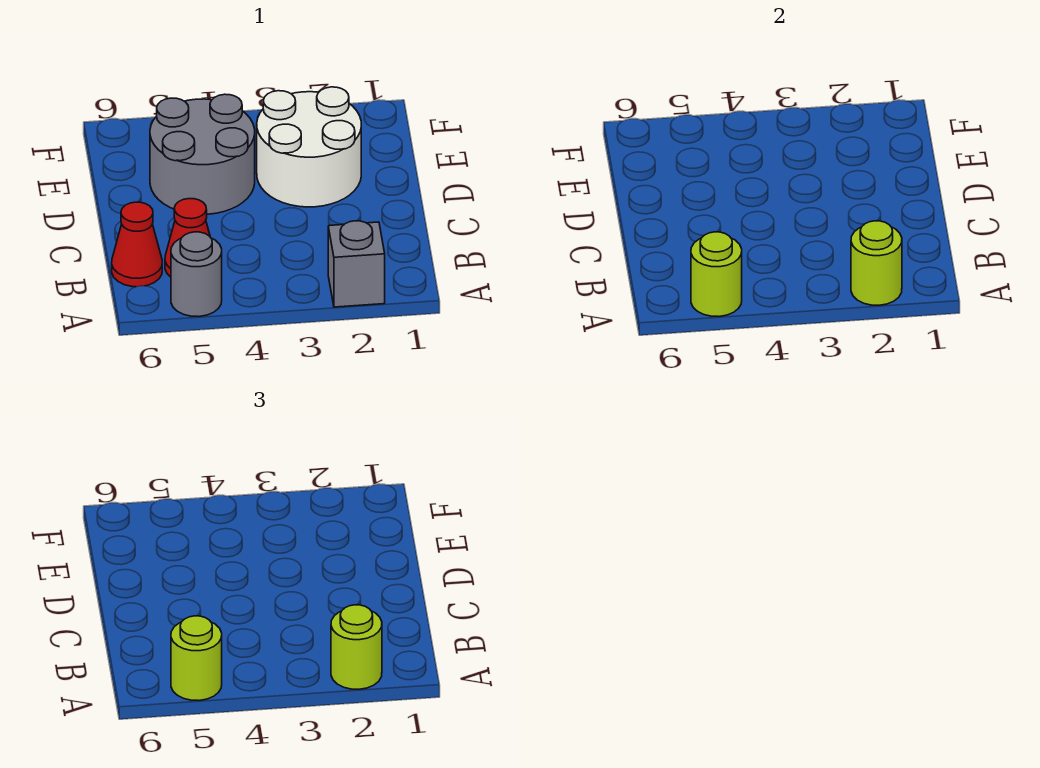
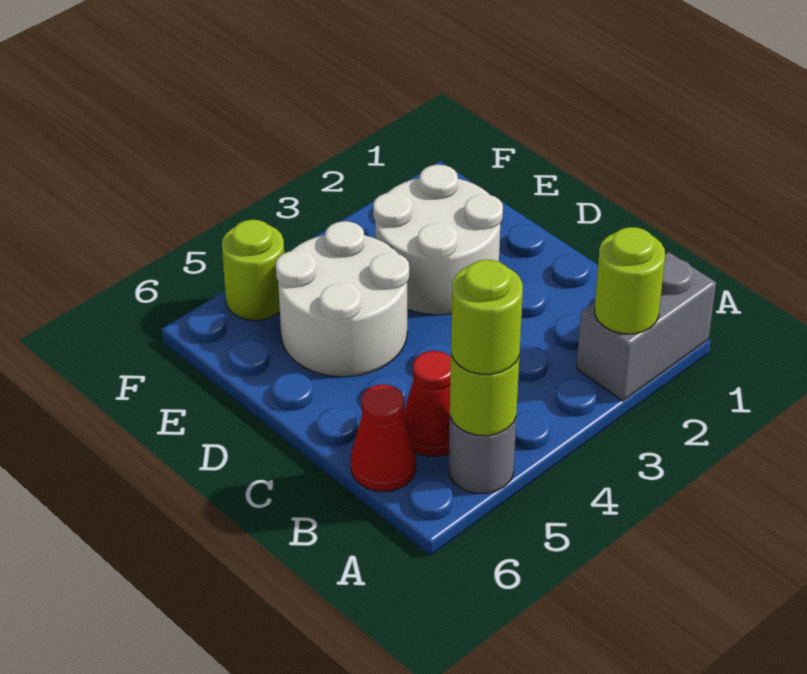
grey brick A2 level 1 -> grey brick A1:A2 level 1
lime round brick A2 level 3 -> lime round brick F5 level 1
grey round brick D4:E5 level 1 -> white round brick D4:E5 level 1

